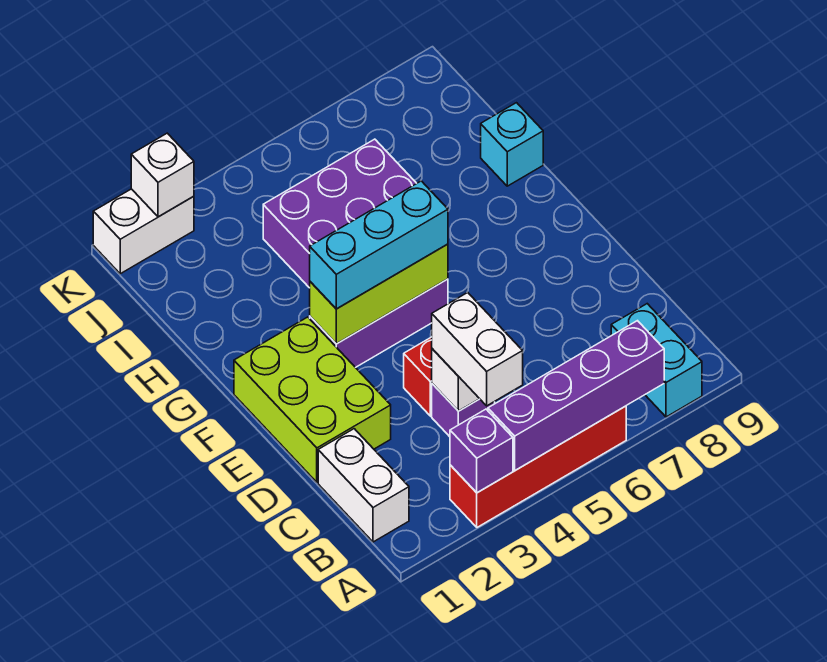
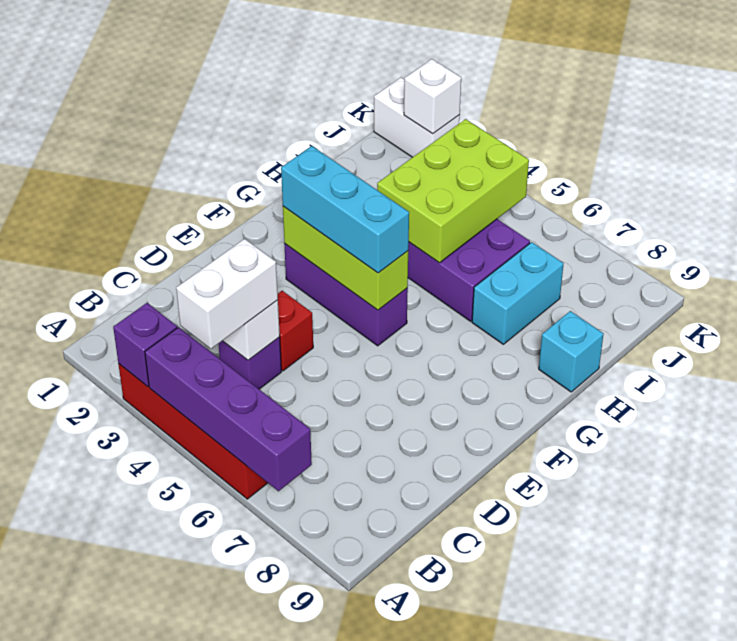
cyan brick A8:B8 level 1 -> cyan brick H7:I7 level 1
white brick B1:C1 level 1 -> none
lime brick D1:F2 level 1 -> lime brick H4:J5 level 2

